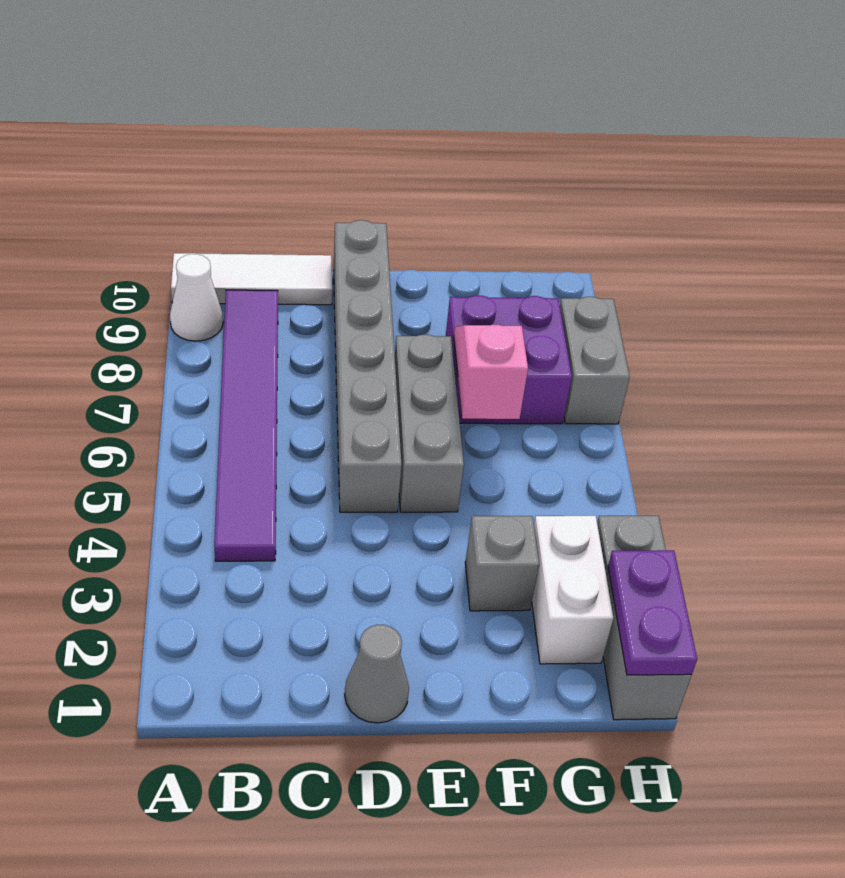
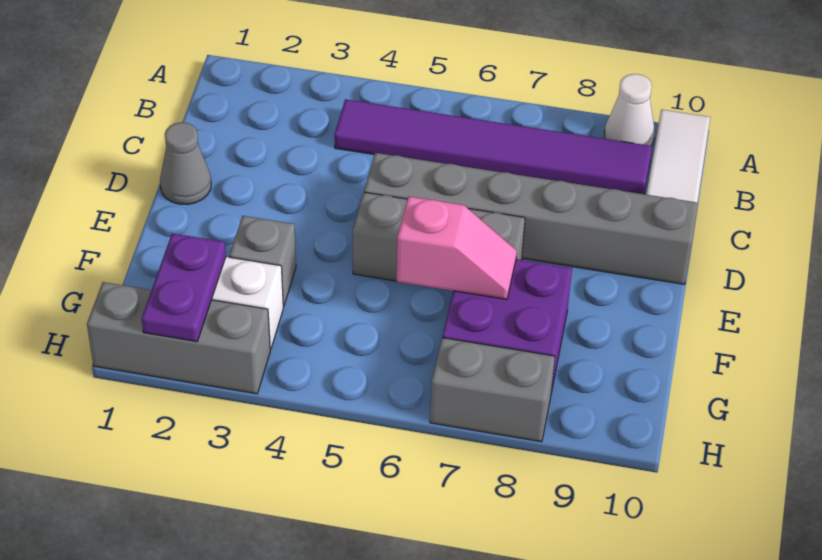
purple plate H1:H2 level 2 -> purple plate G2:H2 level 2

